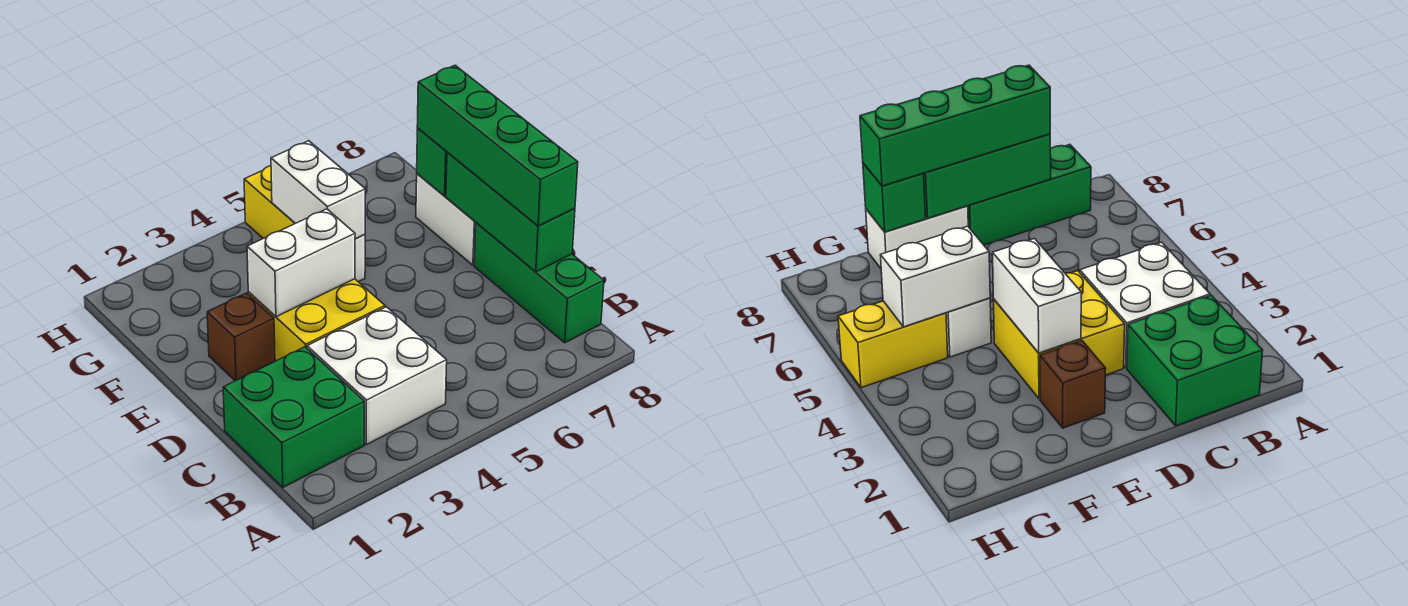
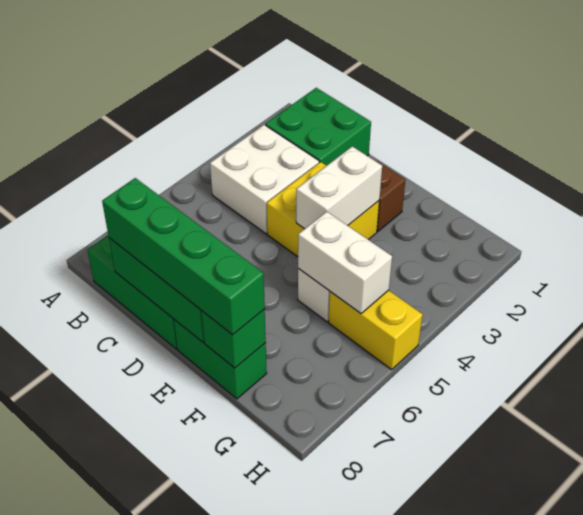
white brick E8:F8 level 1 -> green brick E8:F8 level 1

